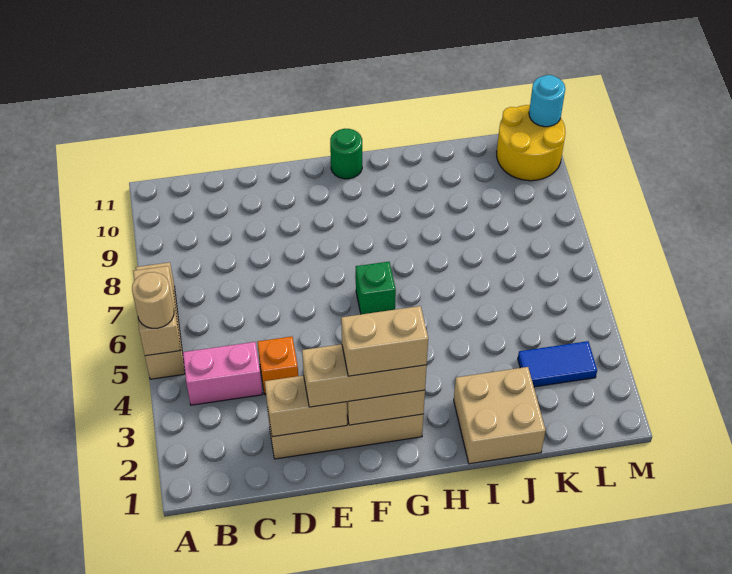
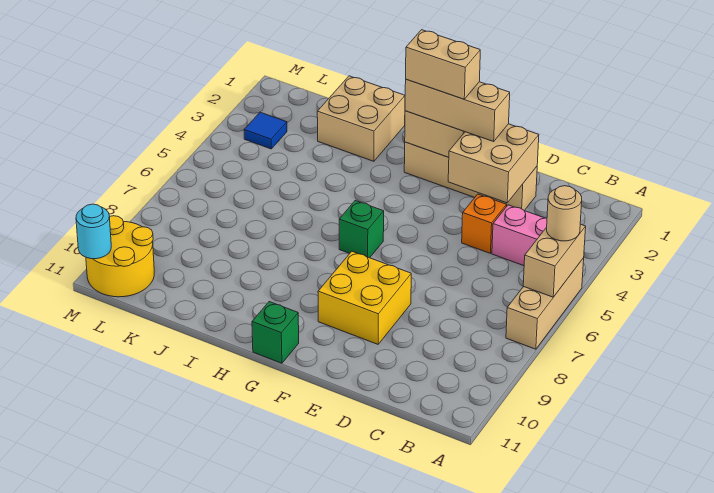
tan brick D2:E2 level 2 -> tan brick D2:E3 level 2
none -> yellow brick E8:F9 level 1
green round brick G11 level 1 -> green brick G11 level 1
blue tile K3:L3 level 1 -> blue tile L3 level 1

